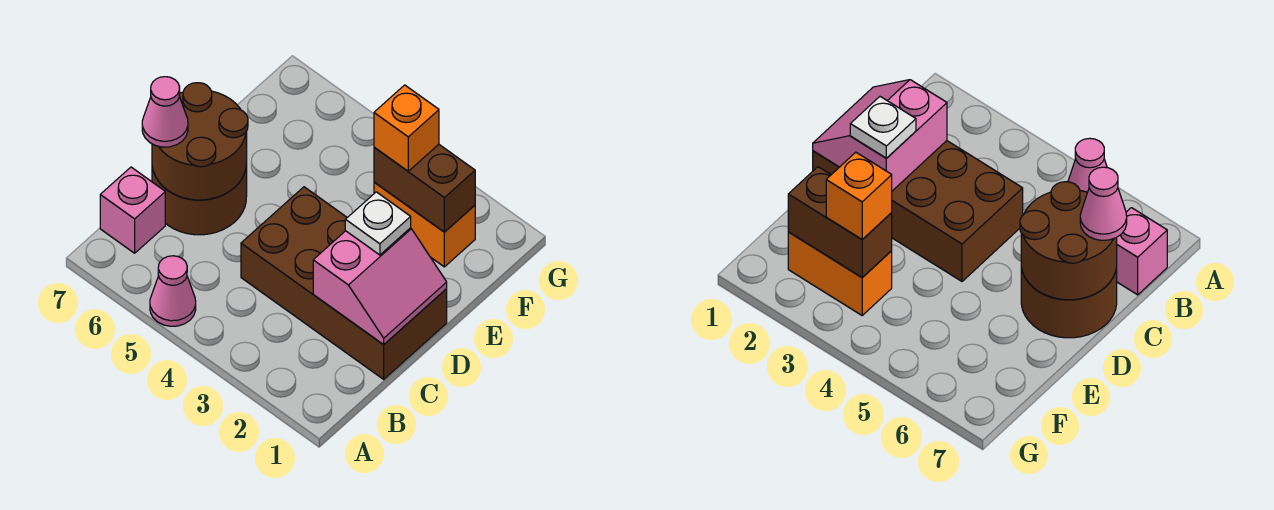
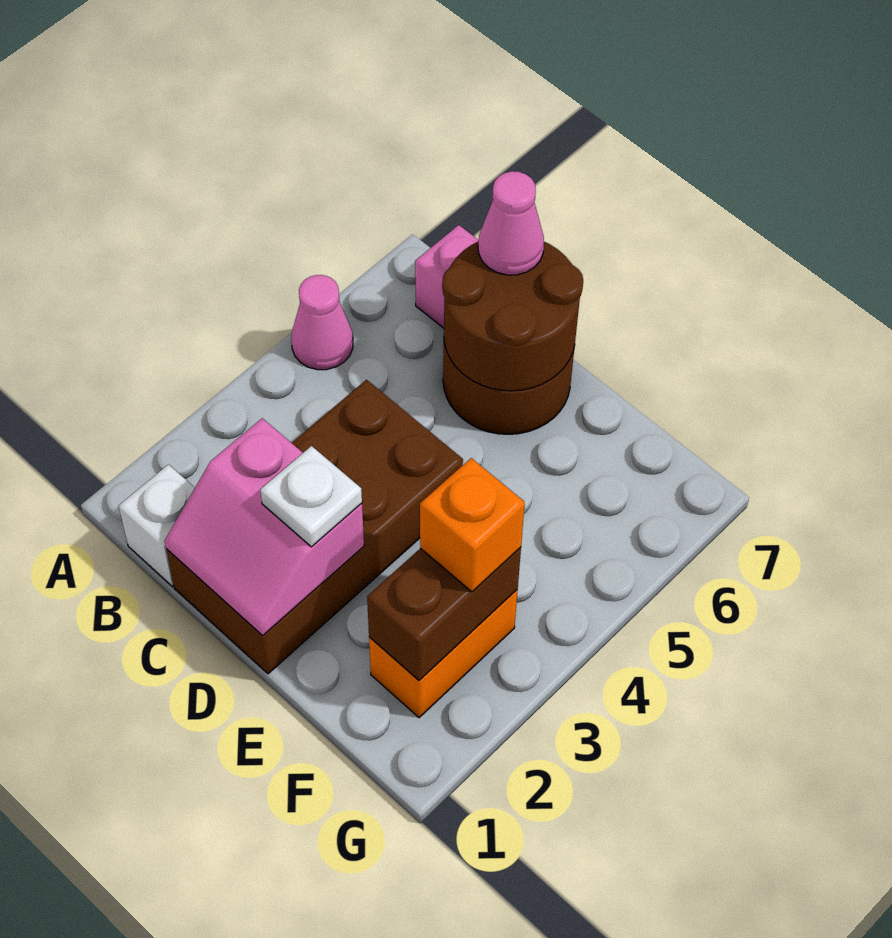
none -> white brick B1 level 1

